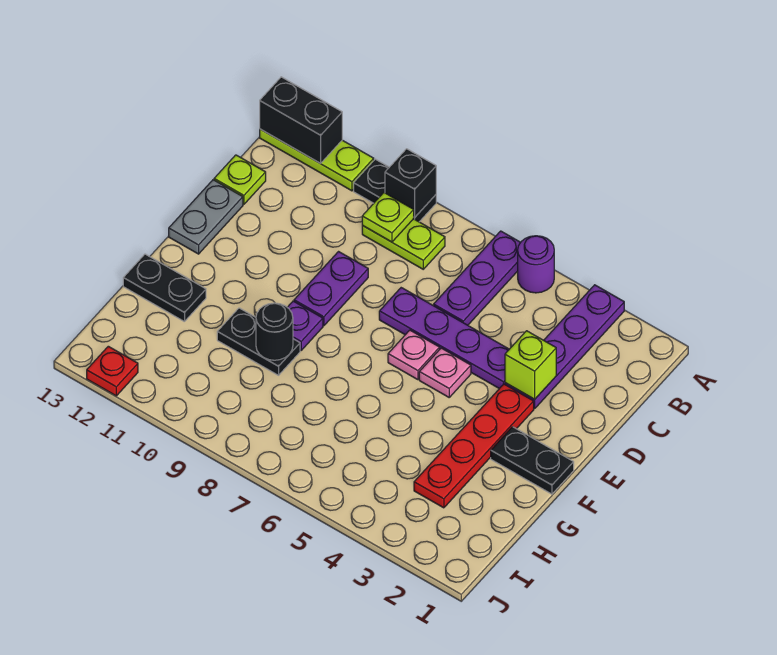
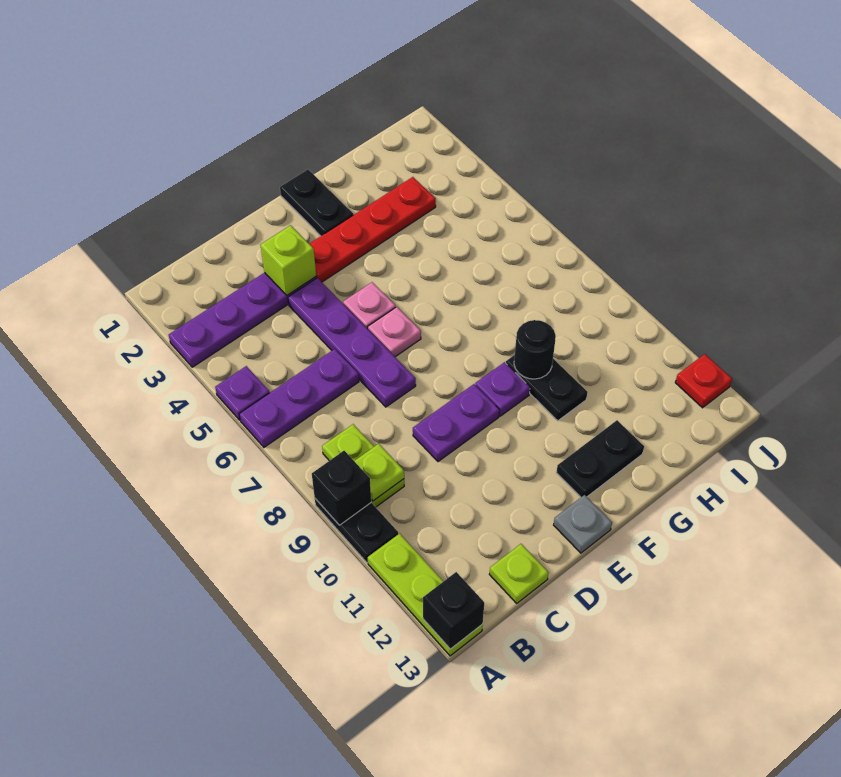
purple round brick A5 level 1 -> purple plate A5 level 1
black brick A12:A13 level 2 -> black brick A13 level 2
grey plate D13:E13 level 1 -> grey plate E13 level 1
black plate G12:G13 level 1 -> black plate F12:G12 level 1

